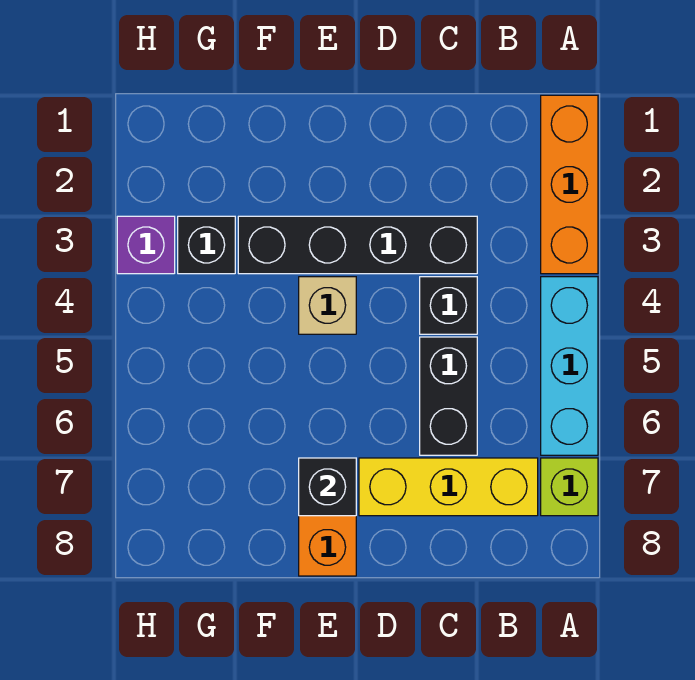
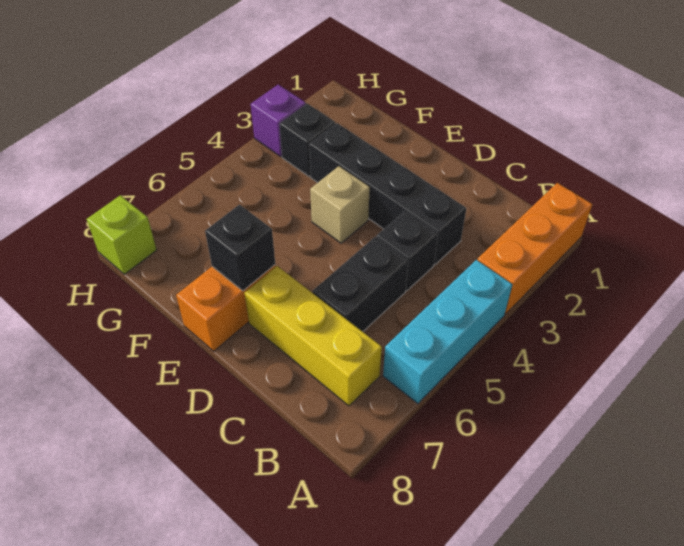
lime brick A7 level 1 -> lime brick H8 level 1

